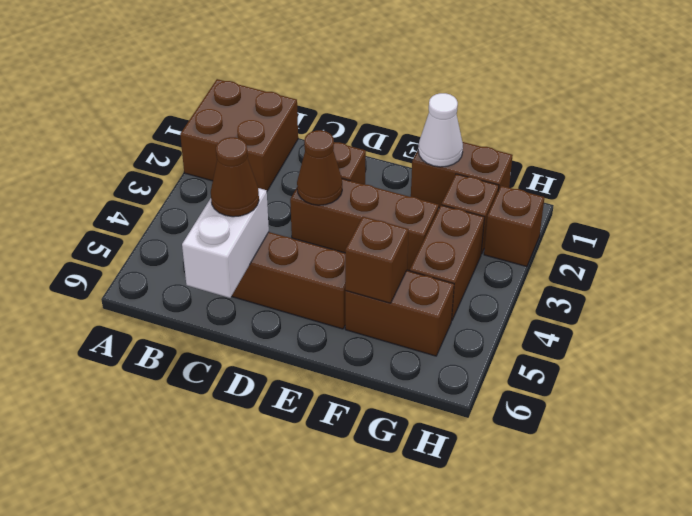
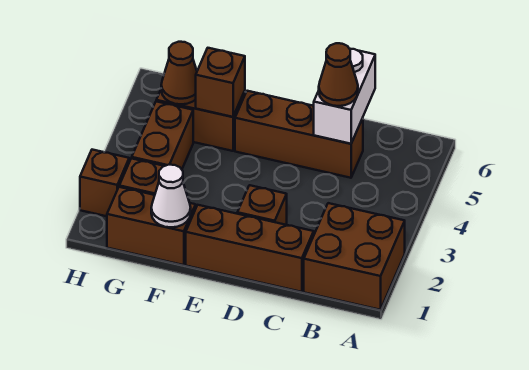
brown brick D3:F3 level 1 -> brown brick C1:E1 level 1
brown cone D3 level 2 -> brown cone G5 level 2

